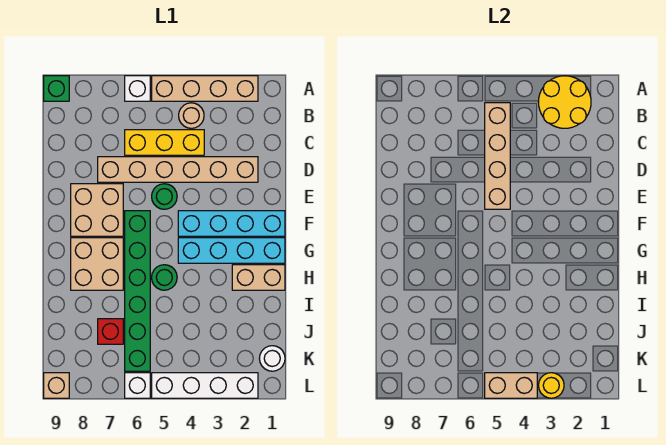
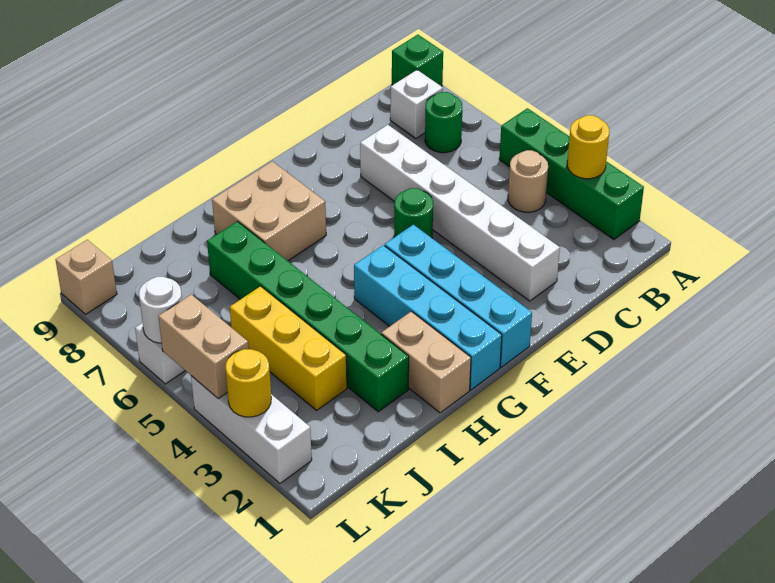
tan brick A2:A5 level 1 -> green brick A2:A5 level 1
yellow round brick A2:B3 level 2 -> yellow round brick A3 level 2
white brick A6 level 1 -> white brick B8 level 1
tan brick B5:E5 level 2 -> none
yellow brick C4:C6 level 1 -> yellow brick J3:J5 level 1
tan brick D2:D7 level 1 -> white brick D2:D7 level 1
tan brick E7:F8 level 1 -> none
green brick F6:K6 level 1 -> green brick I2:I7 level 1
green round brick H5 level 1 -> green round brick B7 level 1
red brick J7 level 1 -> none
white round brick K1 level 1 -> white round brick L6 level 2
white brick L2:L5 level 1 -> white brick L2:L4 level 1

